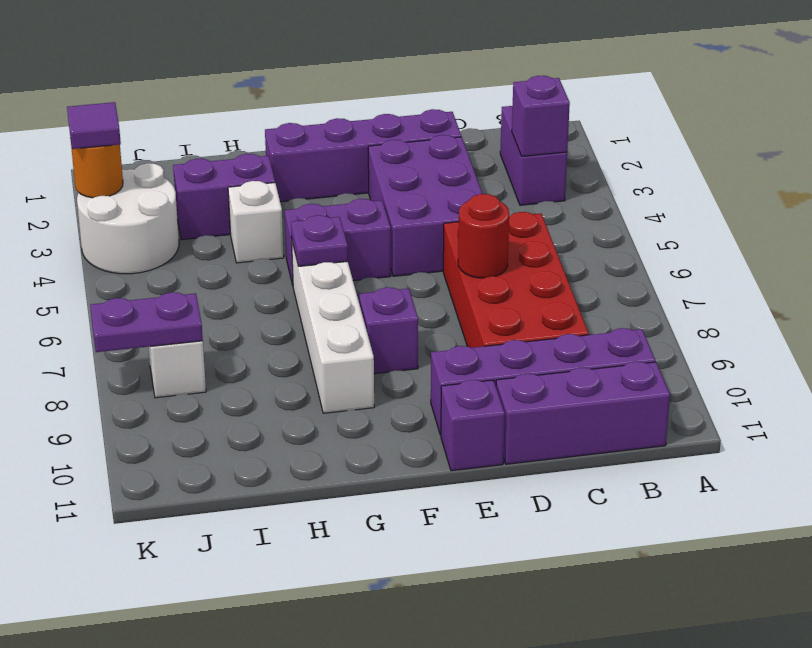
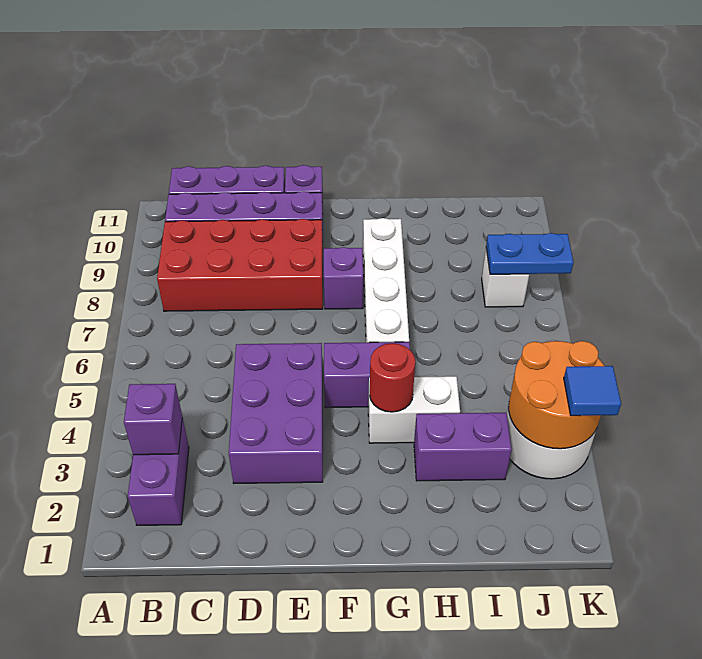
red brick C6:D9 level 1 -> red brick B8:E9 level 1
purple brick D2:G2 level 1 -> none
red round brick D7 level 2 -> red round brick G4 level 2
purple plate G6 level 2 -> none
white brick H4 level 1 -> white brick G4:H4 level 1
purple plate J8:K8 level 2 -> blue plate J8:K8 level 2
orange round brick K3 level 2 -> orange round brick J3:K4 level 2
purple tile K3 level 3 -> blue tile K3 level 3

